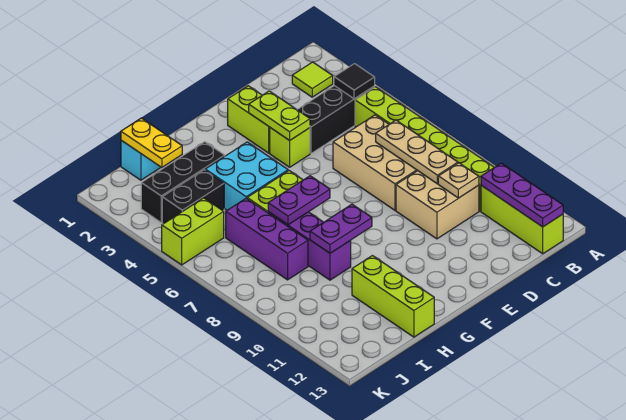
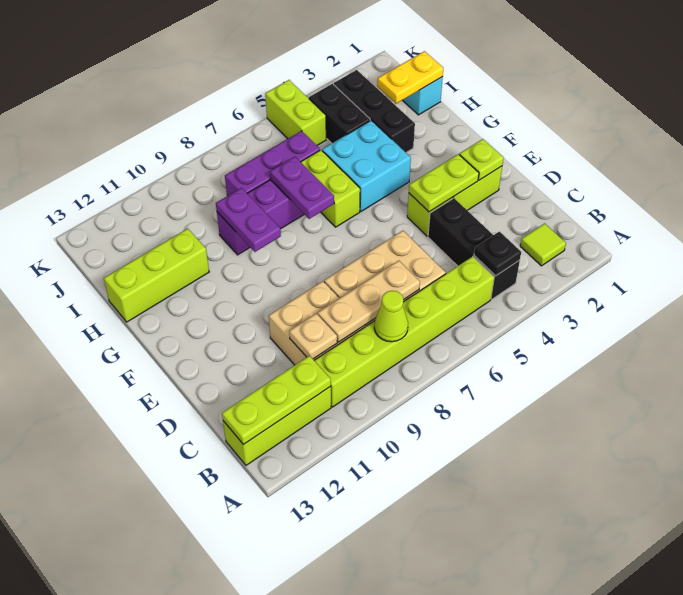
black tile B4 level 2 -> black plate B4 level 2
none -> lime cone B8 level 2
purple plate B11:B13 level 2 -> lime plate B11:B13 level 2
none -> lime plate E2 level 2

